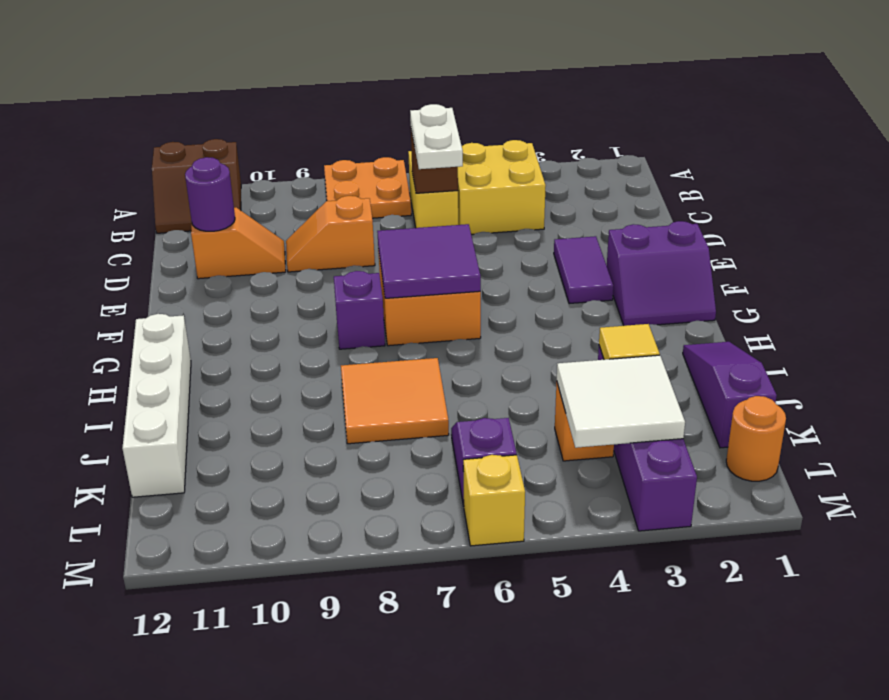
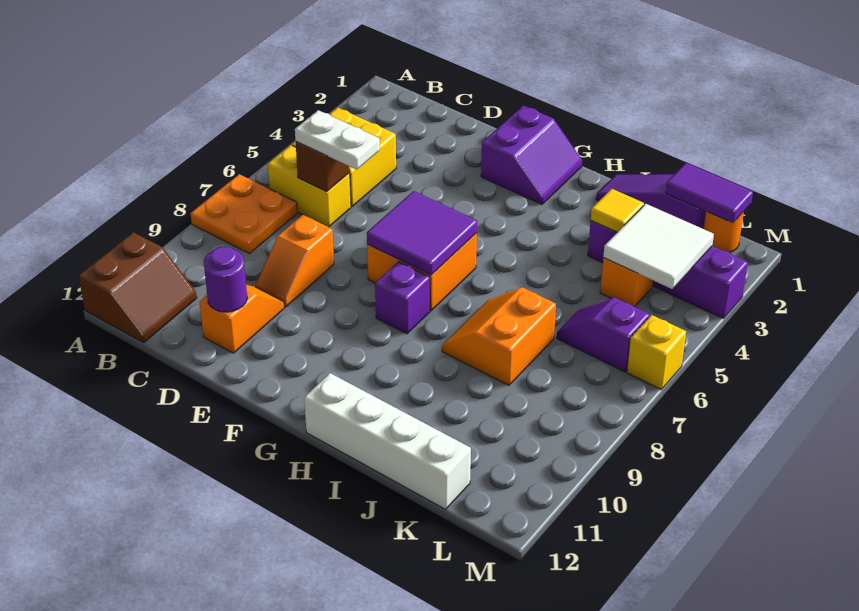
purple tile E3:F3 level 1 -> purple tile K1:L1 level 2
orange tile I7:J8 level 1 -> orange slope I7:J8 level 1 top J

